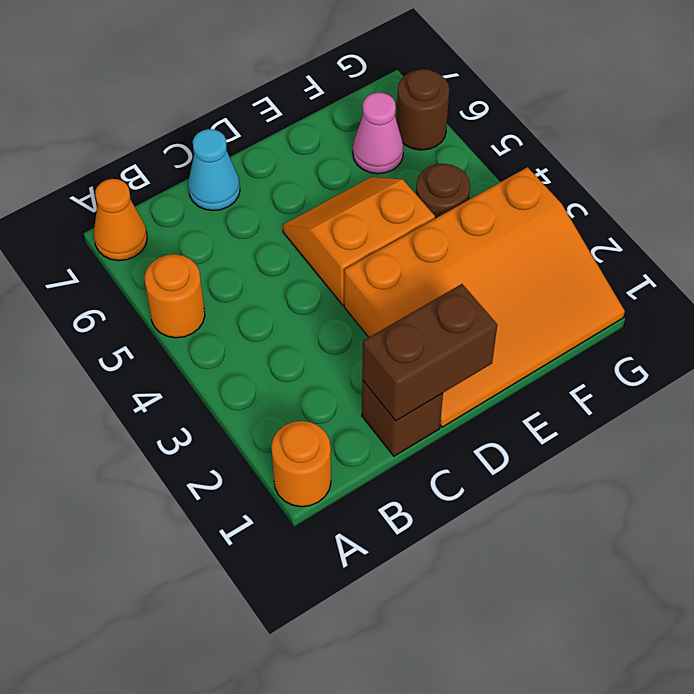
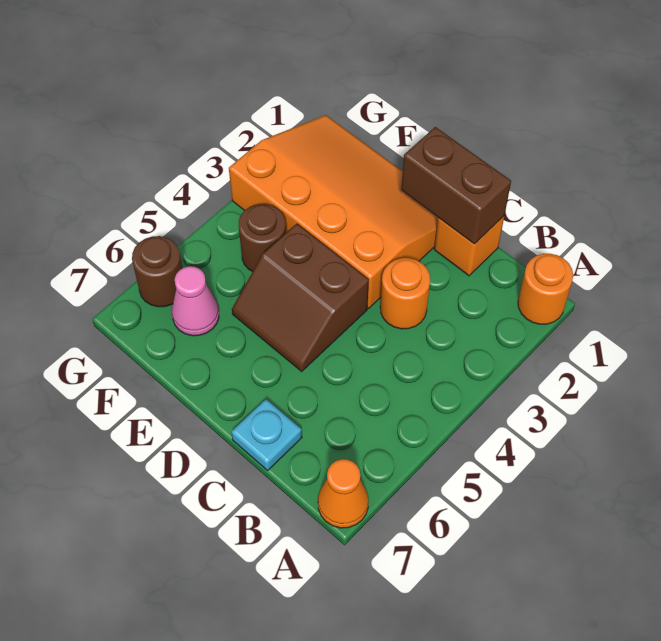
orange round brick A5 level 1 -> orange round brick C3 level 1
brown brick C1 level 1 -> orange brick C1 level 1
cyan cone C7 level 1 -> cyan plate C7 level 1
orange slope D4:E5 level 1 top 4 -> brown slope D4:E5 level 1 top 4

